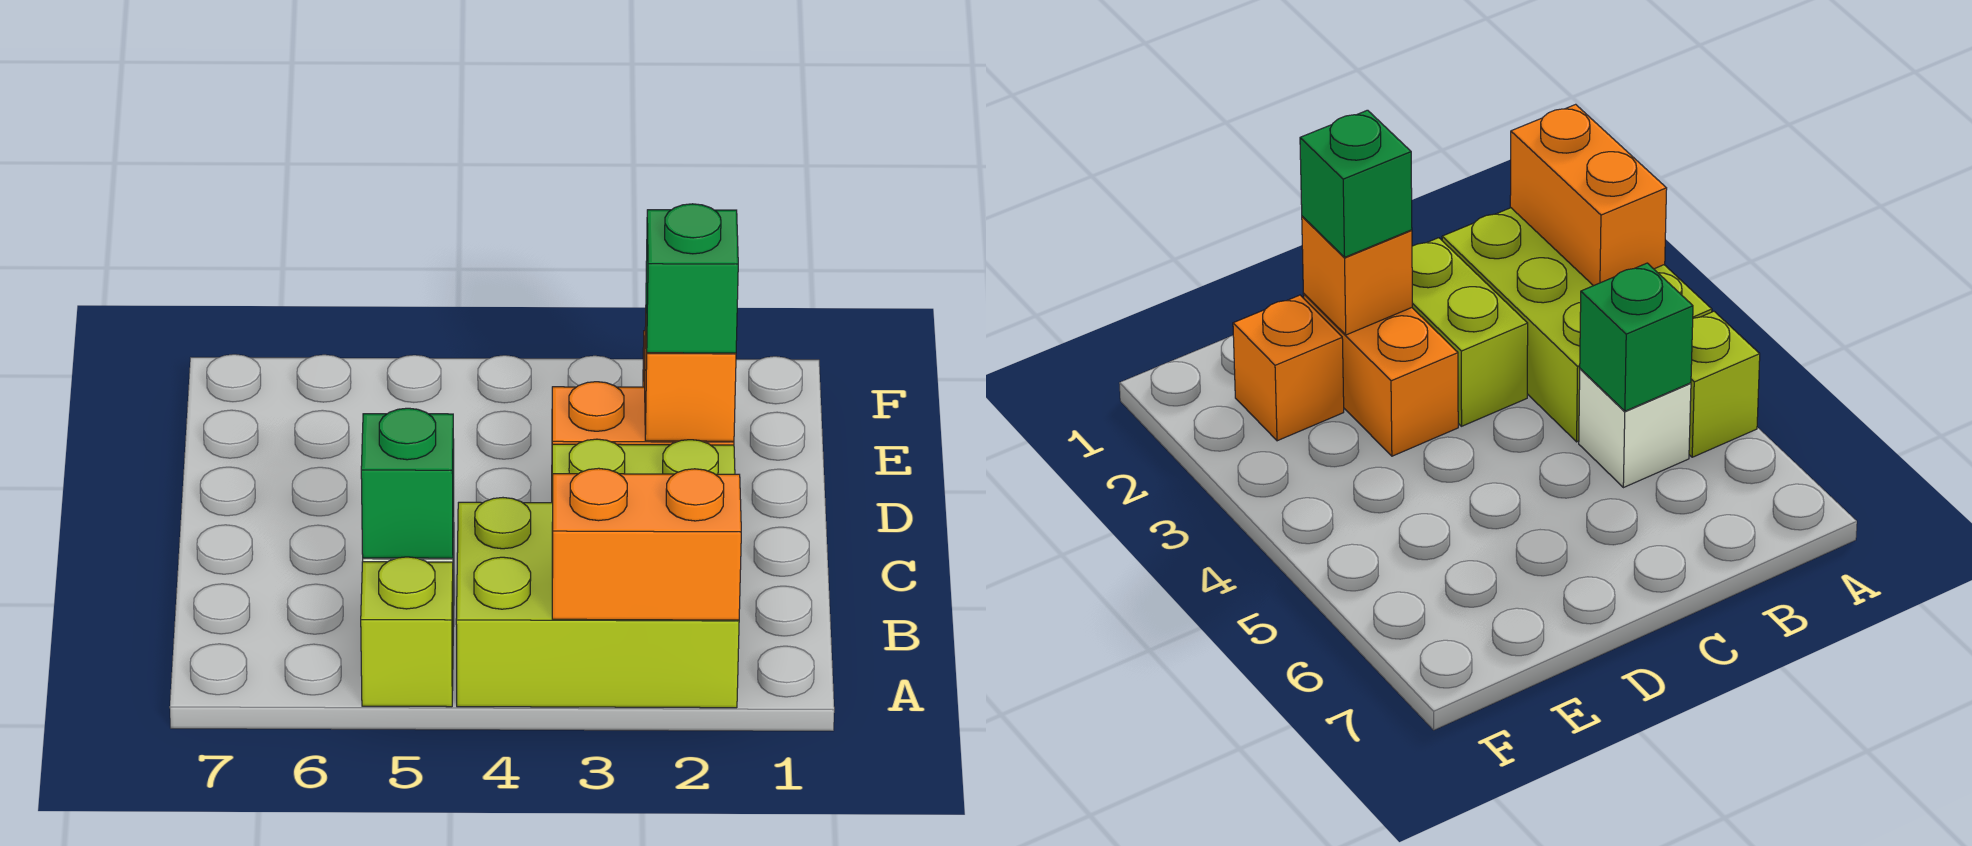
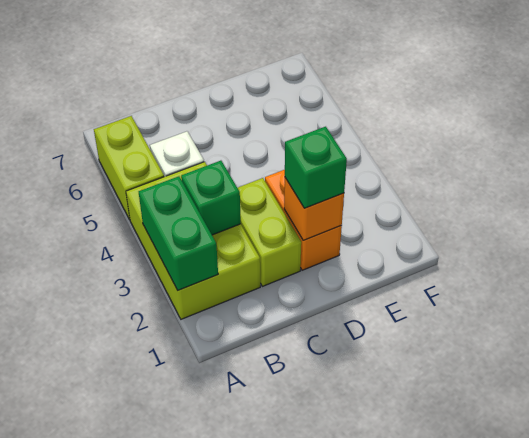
orange brick A2:A3 level 2 -> green brick A2:A3 level 2
lime brick A5 level 1 -> lime brick A5:A6 level 1
green brick B5 level 2 -> green brick B3 level 2
orange brick E2 level 1 -> none

